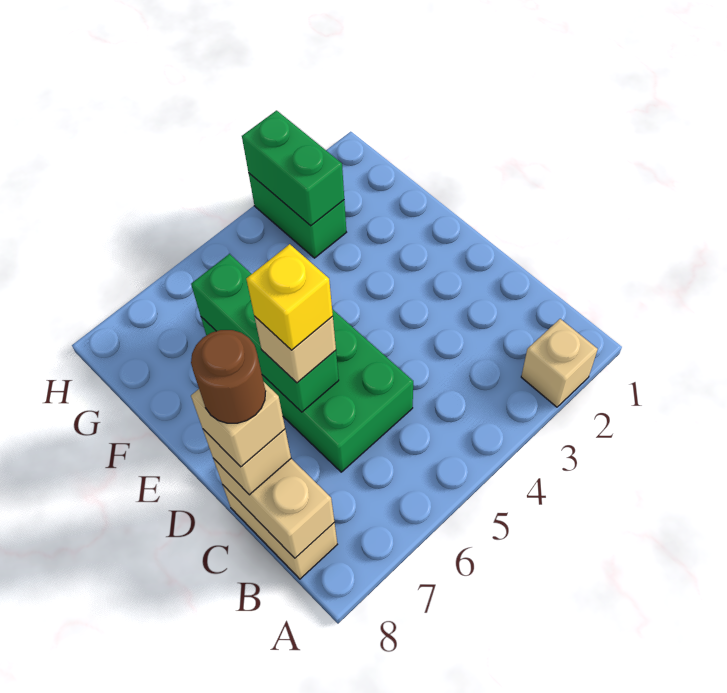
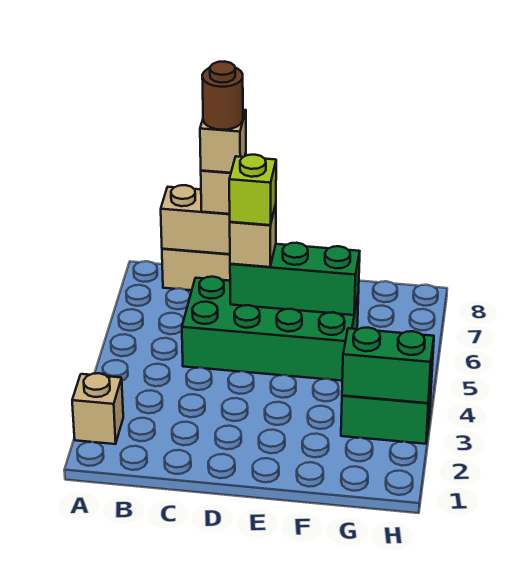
yellow brick D6 level 4 -> lime brick D6 level 4

